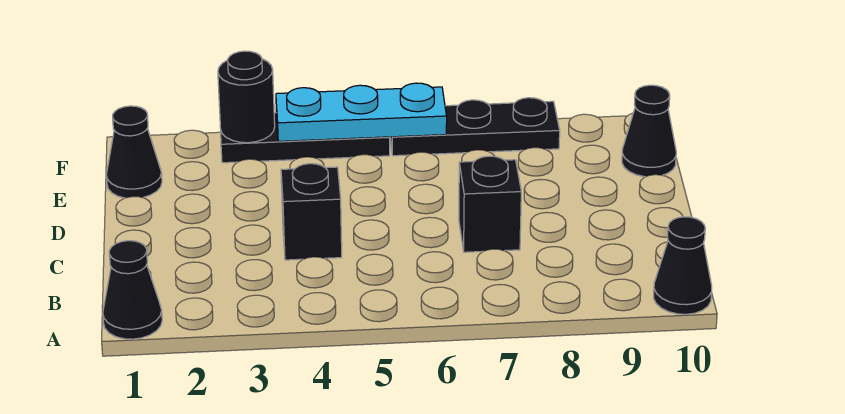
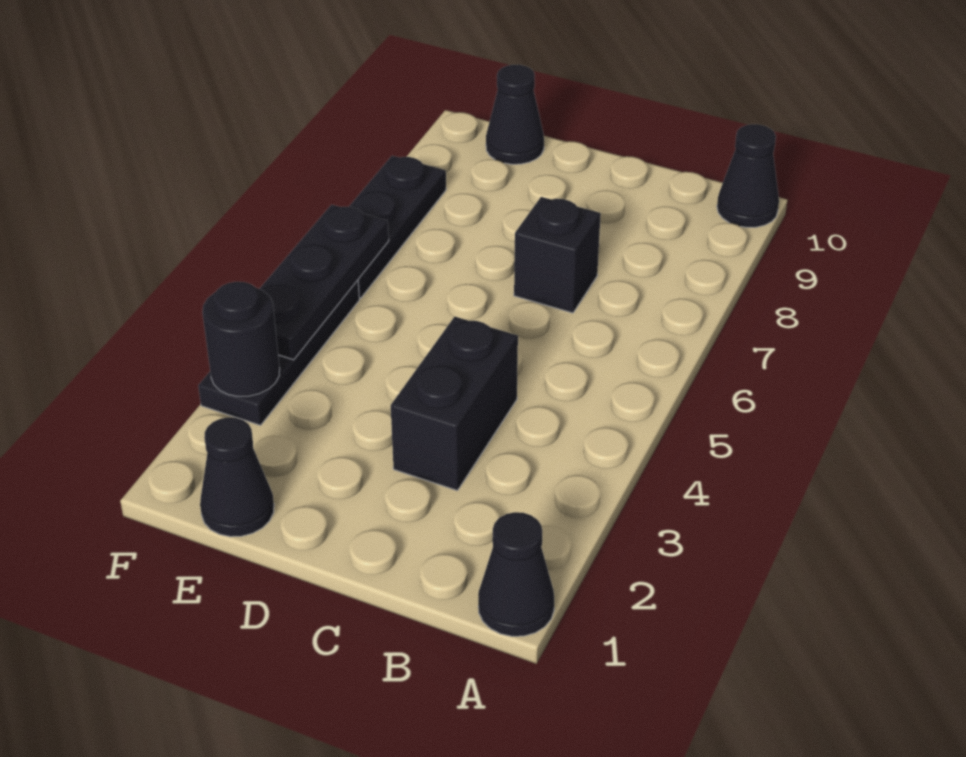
black brick C4 level 1 -> black brick C3:C4 level 1
cyan plate F4:F6 level 2 -> black plate F4:F6 level 2

